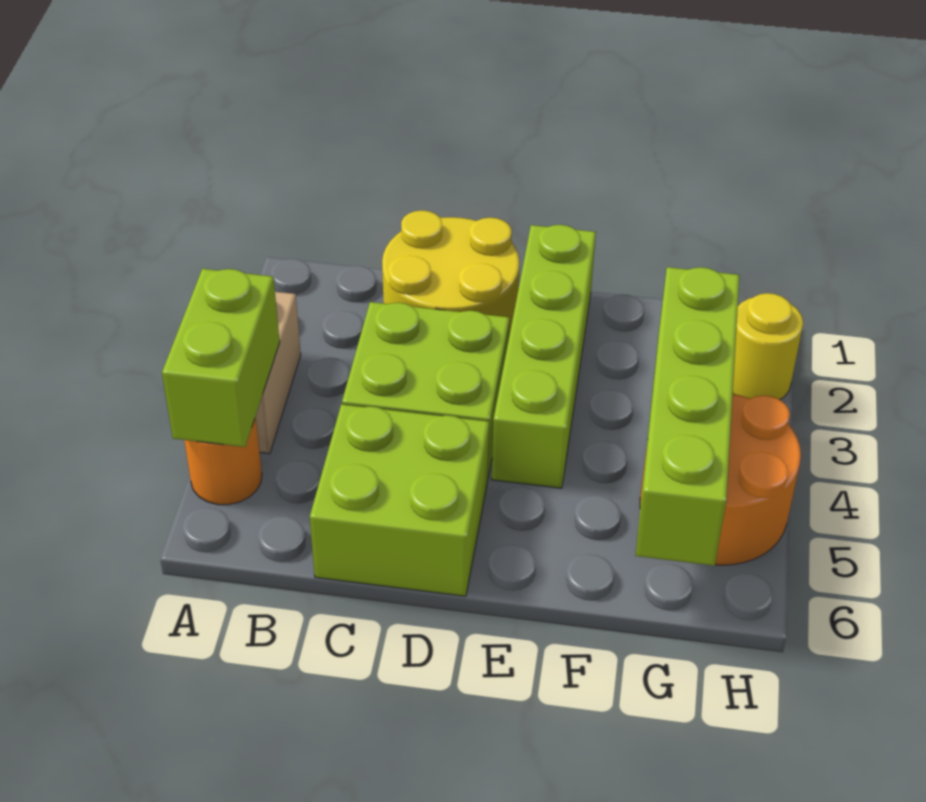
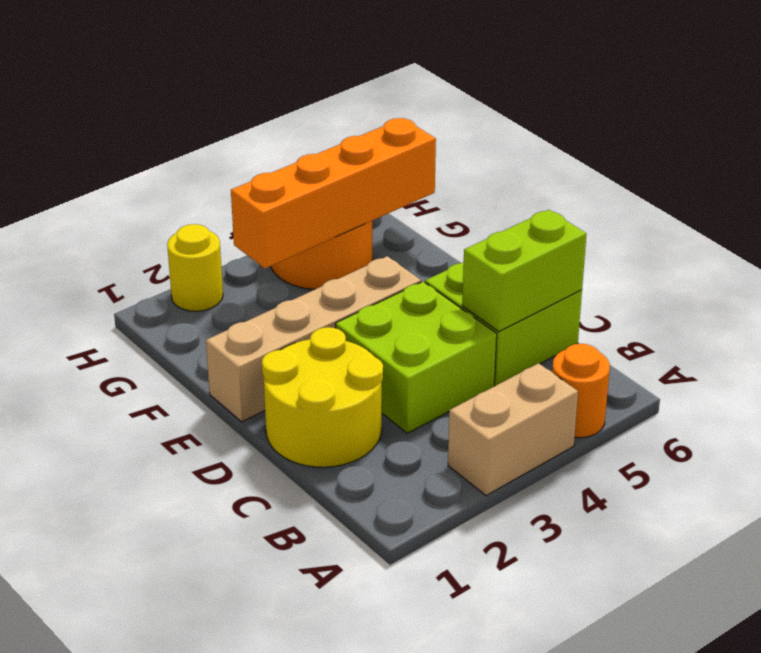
lime brick A4:A5 level 2 -> lime brick C5:C6 level 2
lime brick E1:E4 level 1 -> tan brick E1:E4 level 1
lime brick G3:G6 level 2 -> orange brick G3:G6 level 2

